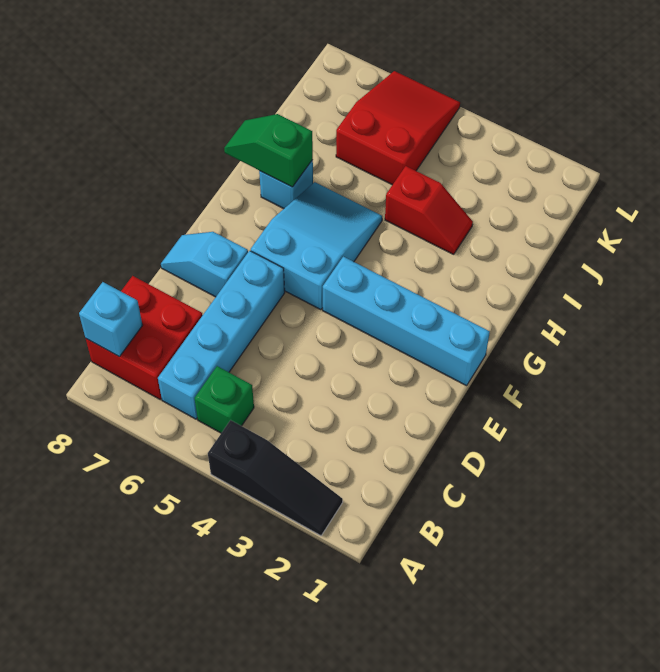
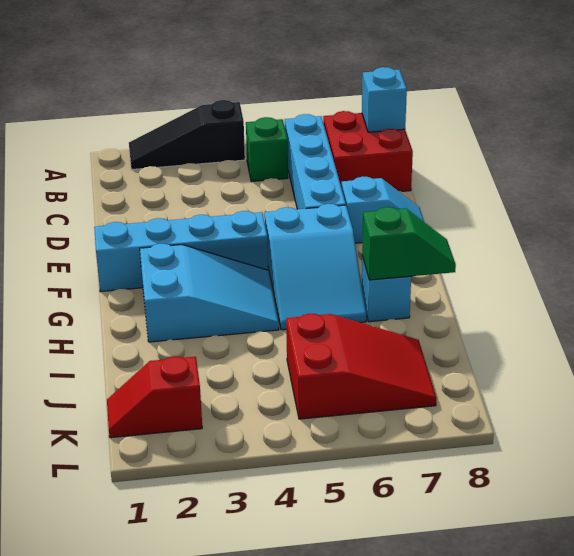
none -> cyan slope G2:H4 level 1 top 2
red slope I3:I4 level 1 top 4 -> red slope K1:K2 level 1 top 2
red slope J5:L6 level 1 top J -> red slope J5:K7 level 1 top 5

